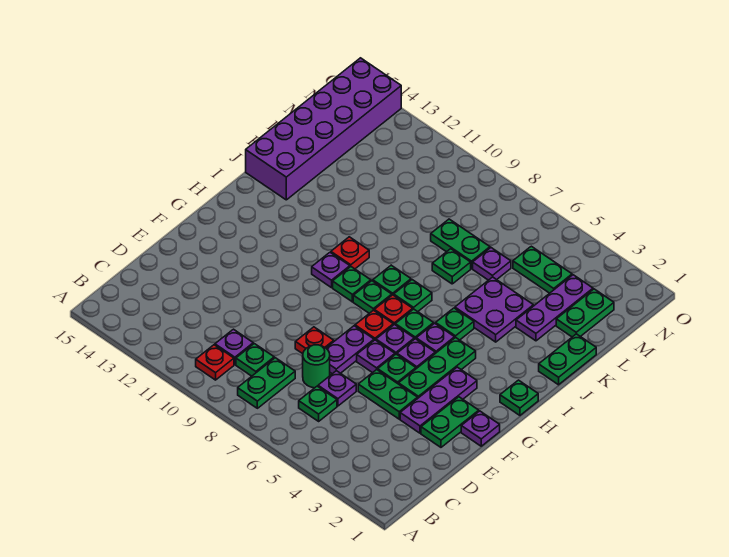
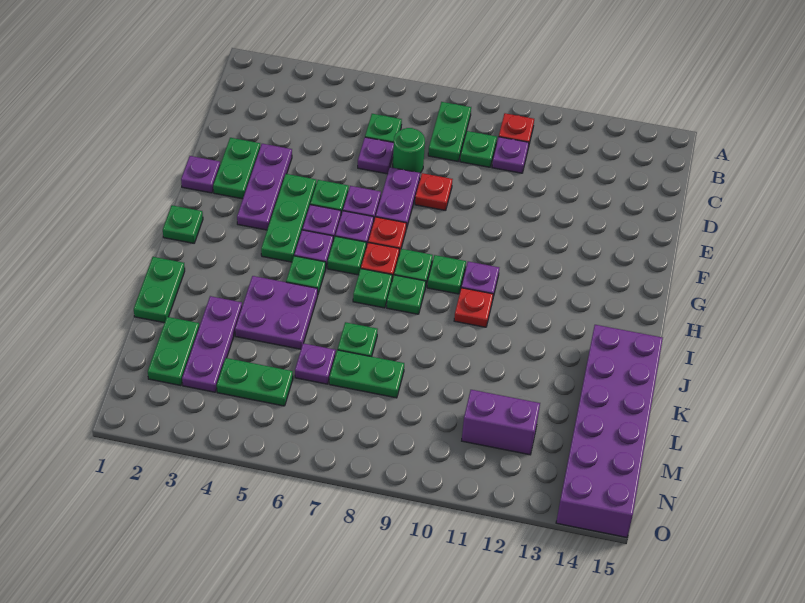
green plate E4:E5 level 1 -> none
none -> purple brick M11:M12 level 1

